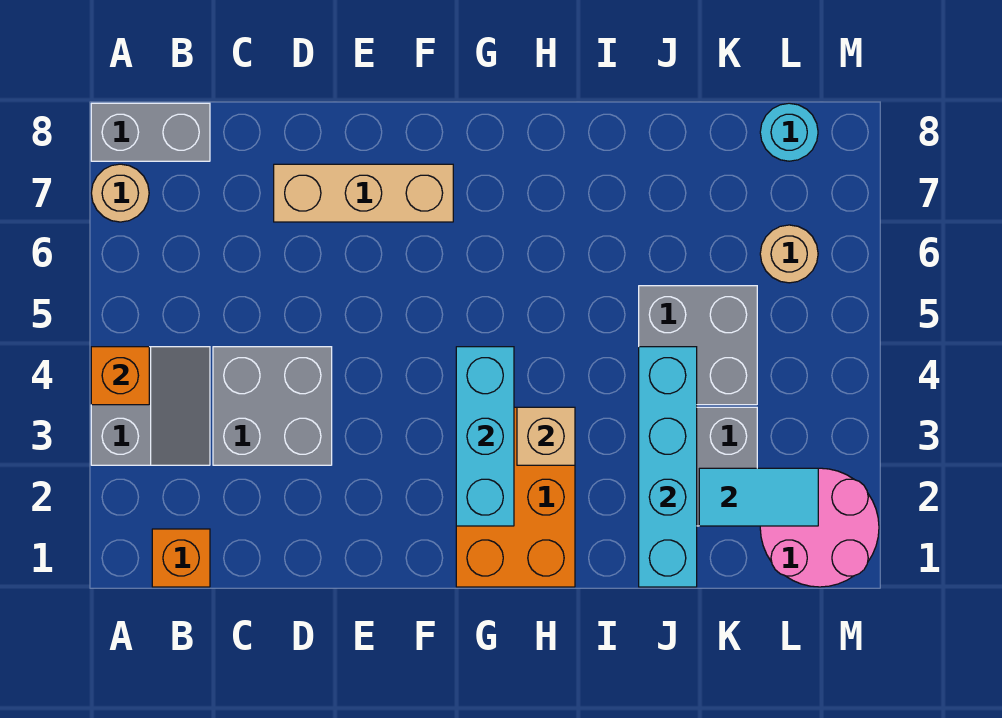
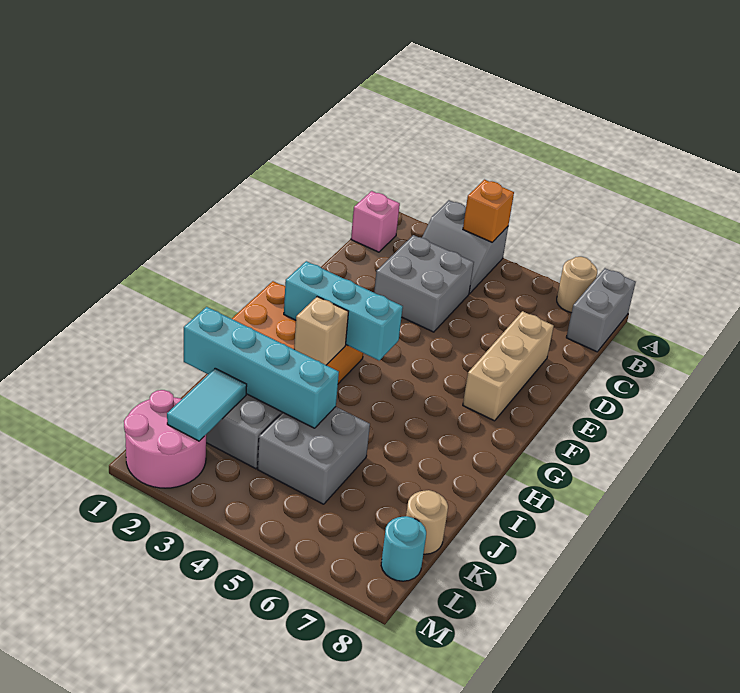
orange brick B1 level 1 -> pink brick B1 level 1
tan round brick L6 level 1 -> tan round brick K8 level 1

